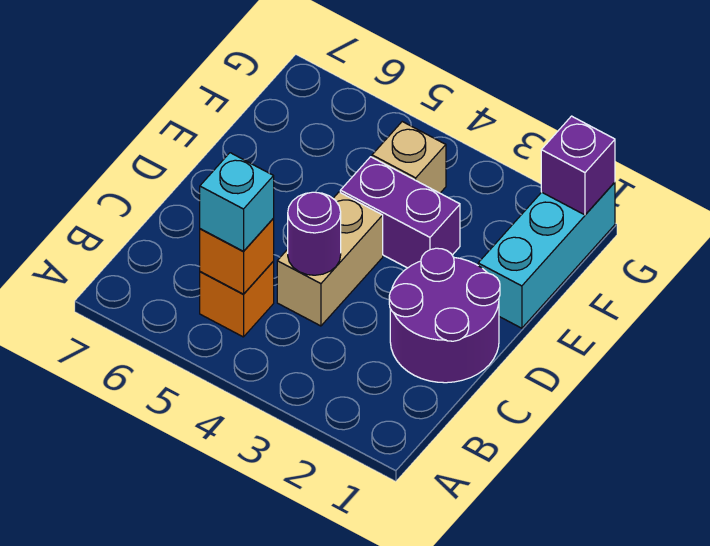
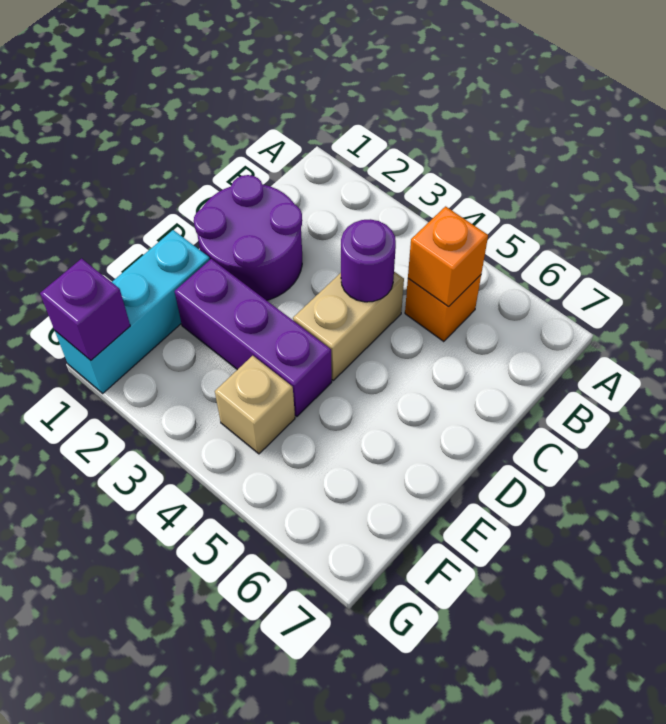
cyan brick B5 level 3 -> none
purple brick E3:E4 level 1 -> purple brick E2:E4 level 1

